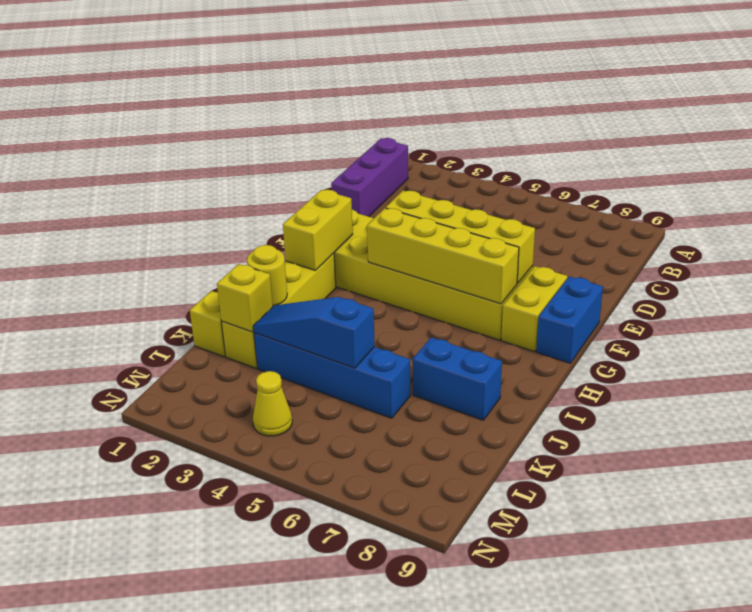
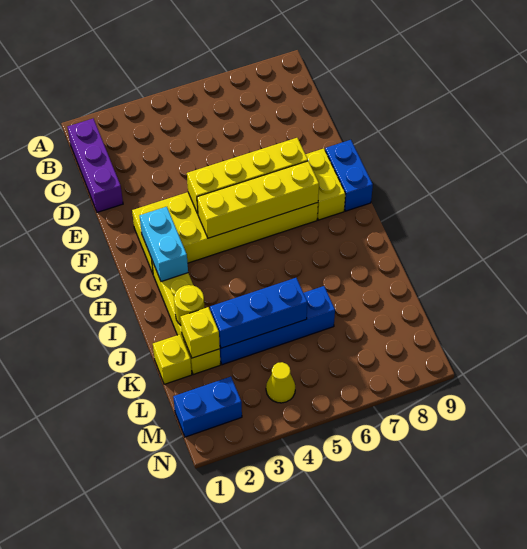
yellow brick G2:H2 level 2 -> cyan brick G2:H2 level 2
blue brick J7:J8 level 1 -> blue brick M1:M2 level 1
blue slope K3:K5 level 2 top 5 -> blue brick K3:K5 level 2

